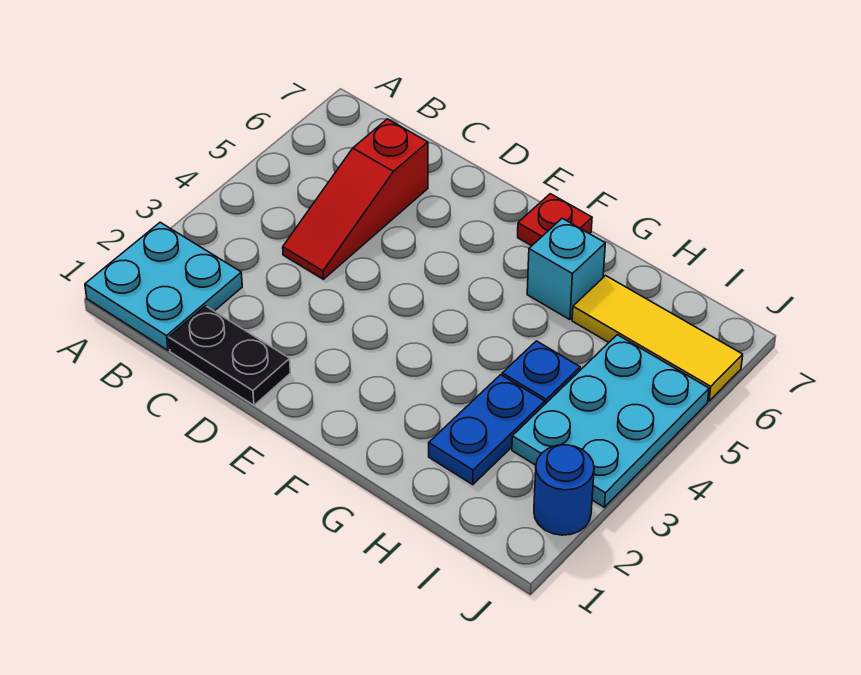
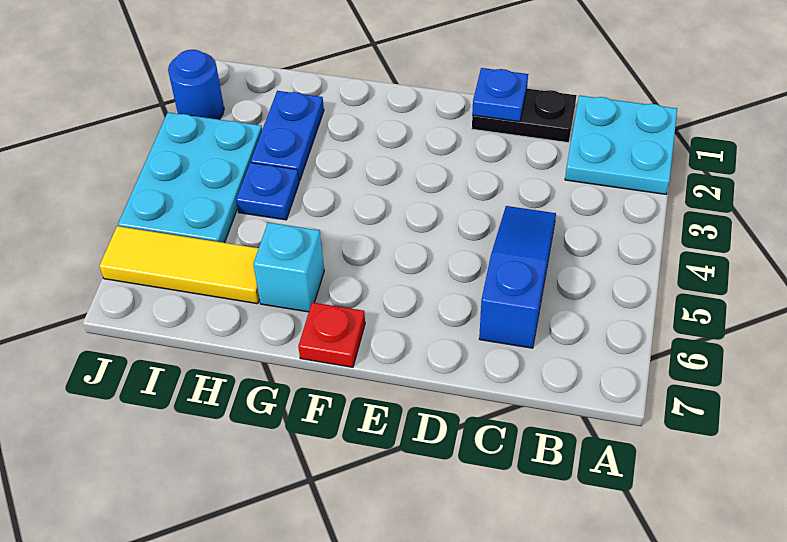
red slope C4:C6 level 1 top 6 -> blue slope C4:C6 level 1 top 6
none -> blue plate D1 level 2

